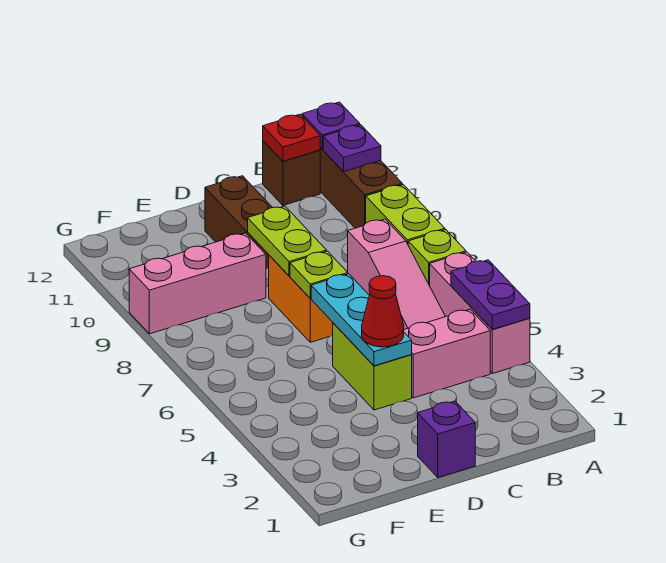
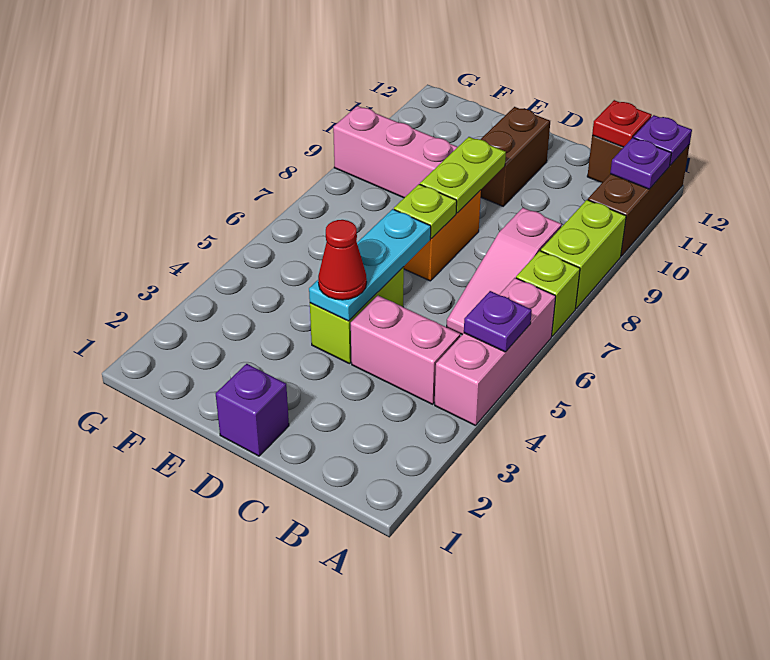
purple plate A4:A5 level 2 -> purple plate A5 level 2

